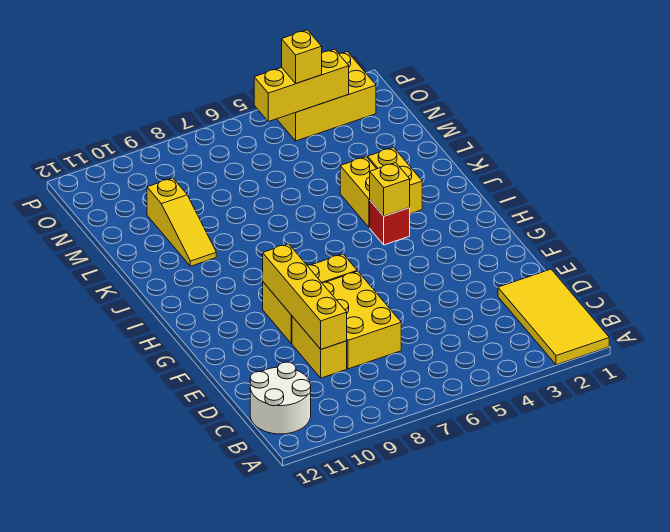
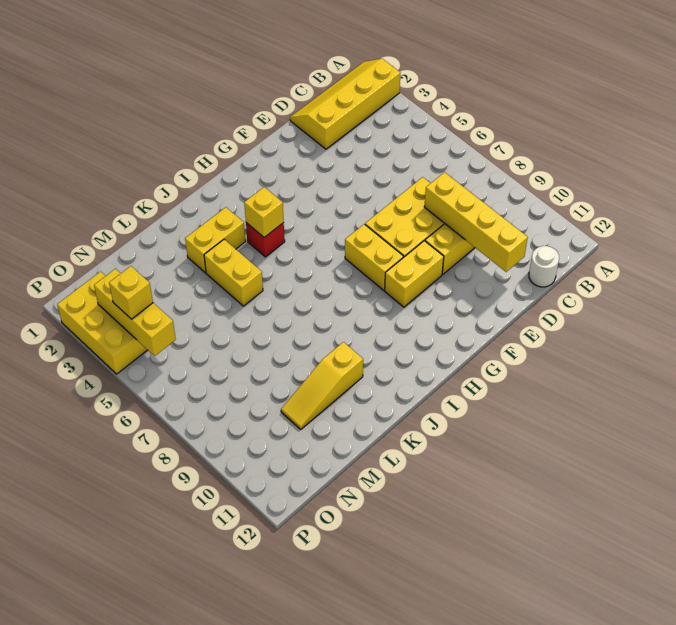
yellow tile A1:D2 level 1 -> yellow slope A1:D2 level 1 top 2
white round brick B11:C12 level 1 -> white round brick C12 level 1
yellow brick D9:G9 level 2 -> yellow brick D8:D11 level 2
yellow brick J4:K4 level 1 -> yellow brick K4:K5 level 1
yellow slope K10:M10 level 1 top M -> yellow slope K10:M10 level 1 top K

